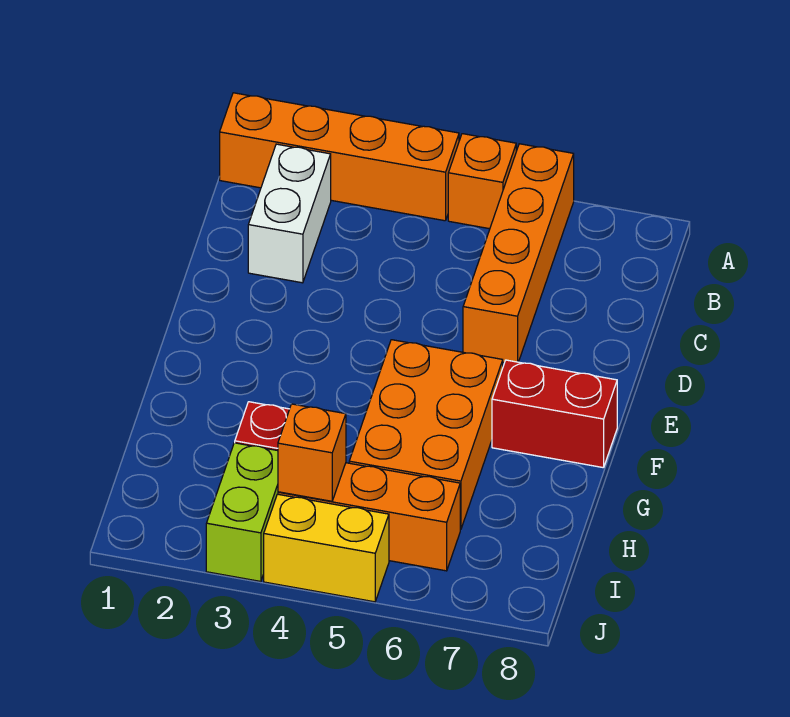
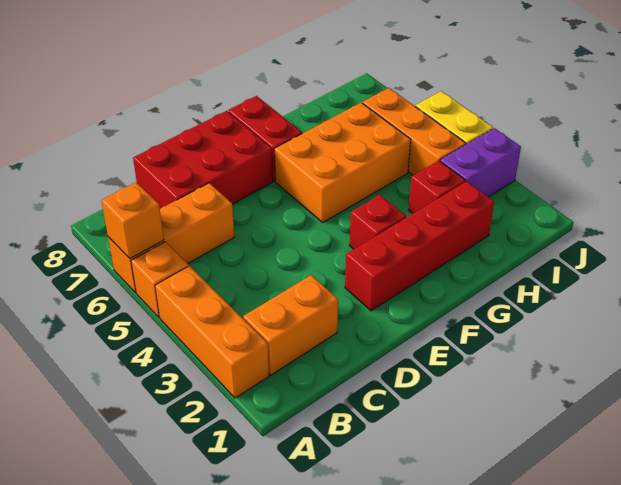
orange brick A1:A4 level 1 -> orange brick A2:A4 level 1
orange brick A6:D6 level 1 -> orange brick A6:C6 level 1
white brick B2:C2 level 1 -> orange brick B2:C2 level 1
none -> red brick C7:E8 level 1
none -> red brick E2:H2 level 1
none -> red brick F3 level 1
lime brick I3:J3 level 1 -> purple brick I3:J3 level 1
orange brick I4 level 2 -> orange brick A6 level 2

